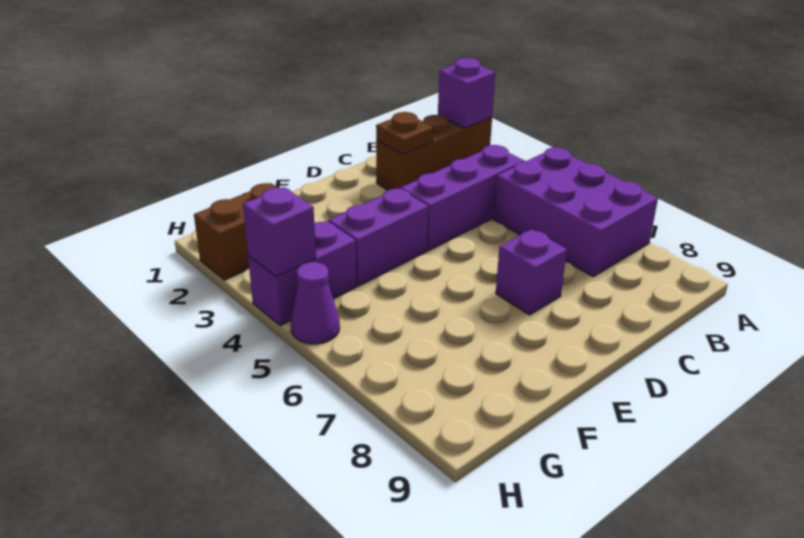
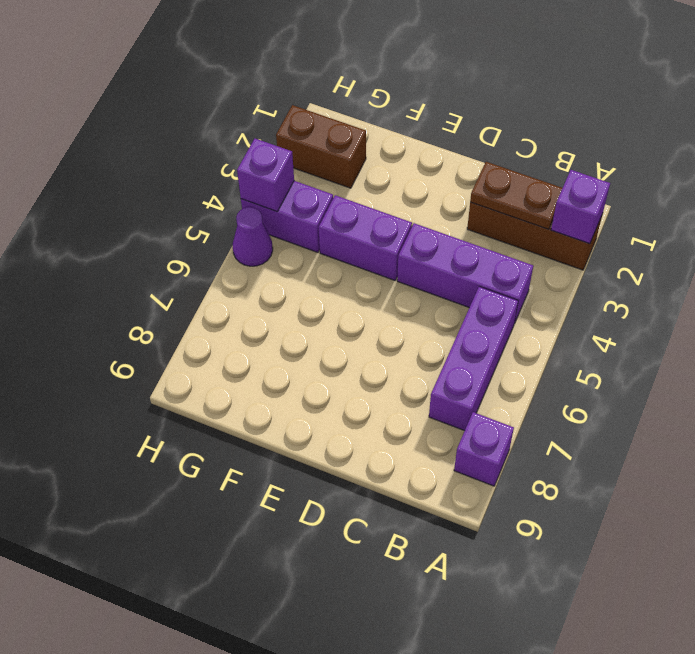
purple brick A5:B7 level 1 -> purple brick B5:B7 level 1
brown plate C2 level 2 -> brown plate B2:C2 level 2
purple brick D7 level 1 -> purple brick A8 level 1

